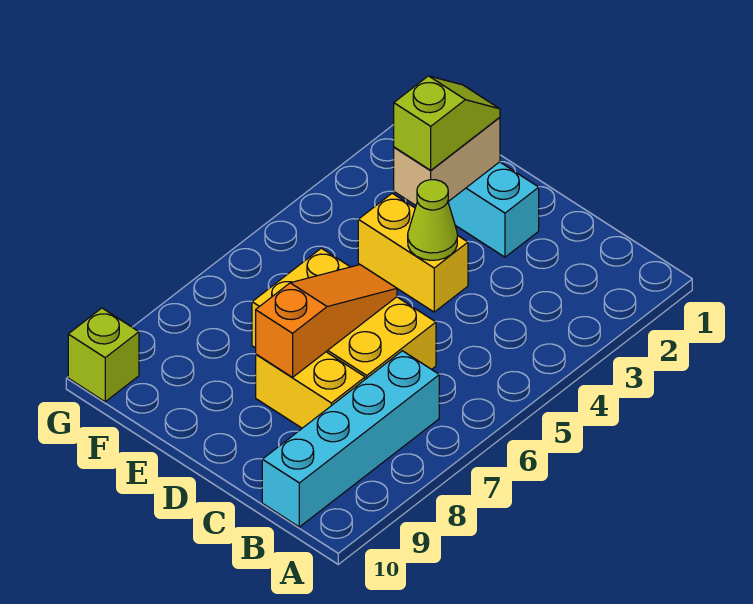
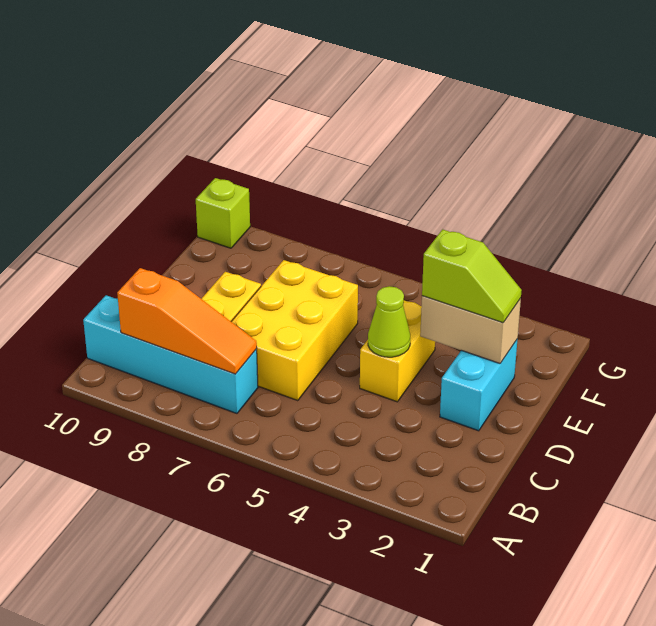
orange slope D6:D8 level 2 top 8 -> orange slope B7:B9 level 2 top 9

